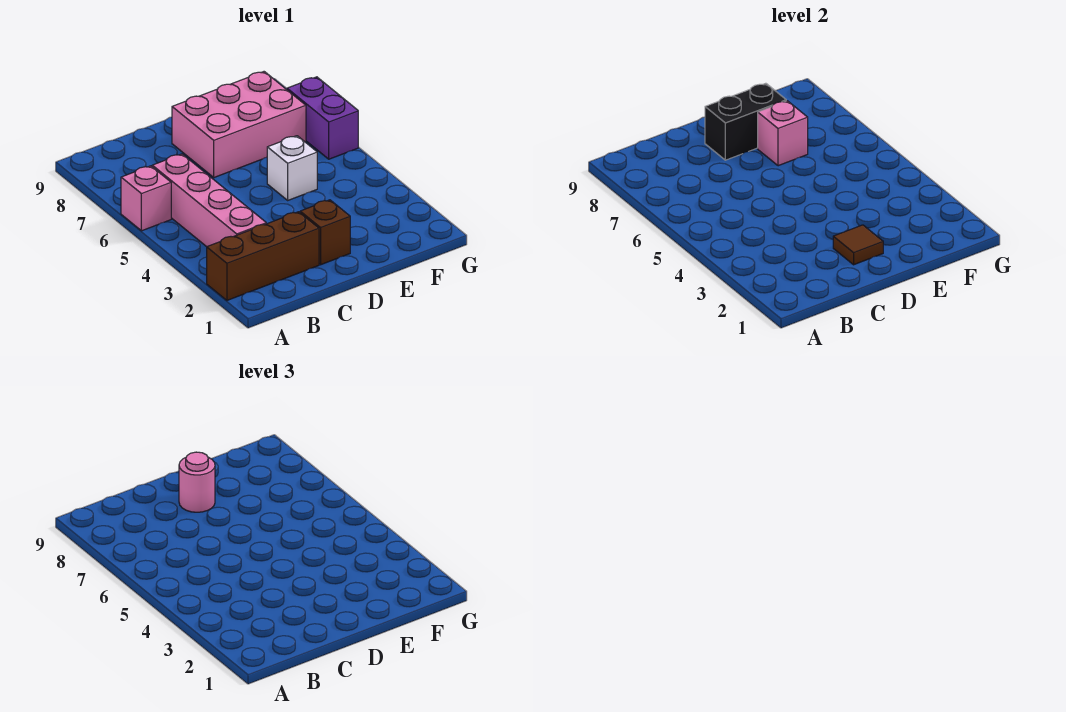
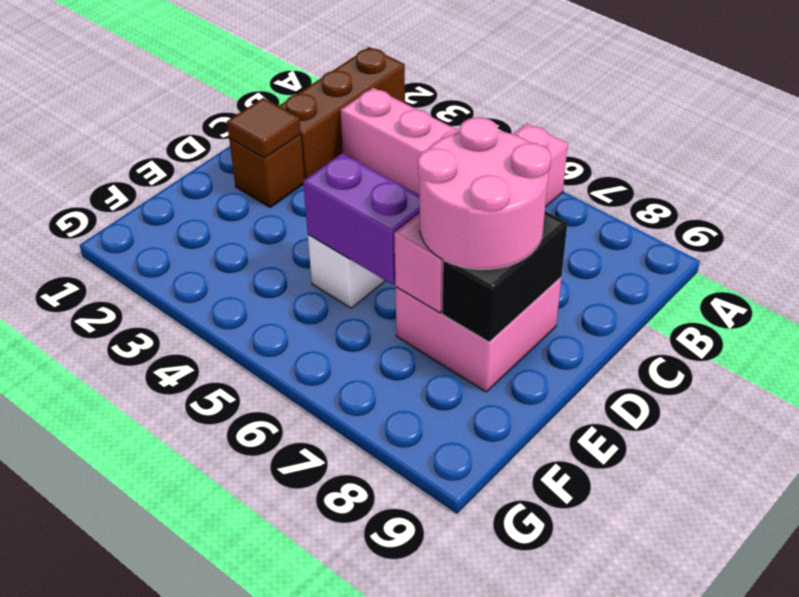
pink brick D7:F8 level 1 -> pink brick D7:E8 level 1
pink round brick D8 level 3 -> pink round brick D7:E8 level 3
purple brick G6:G7 level 1 -> purple brick E5:E6 level 2

